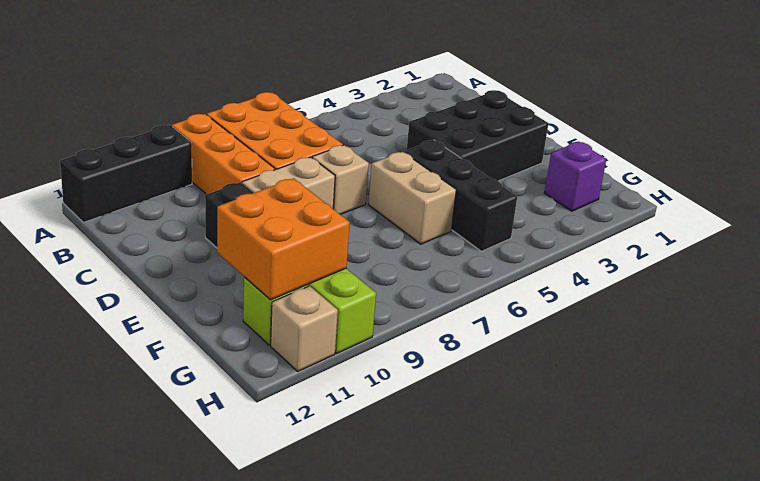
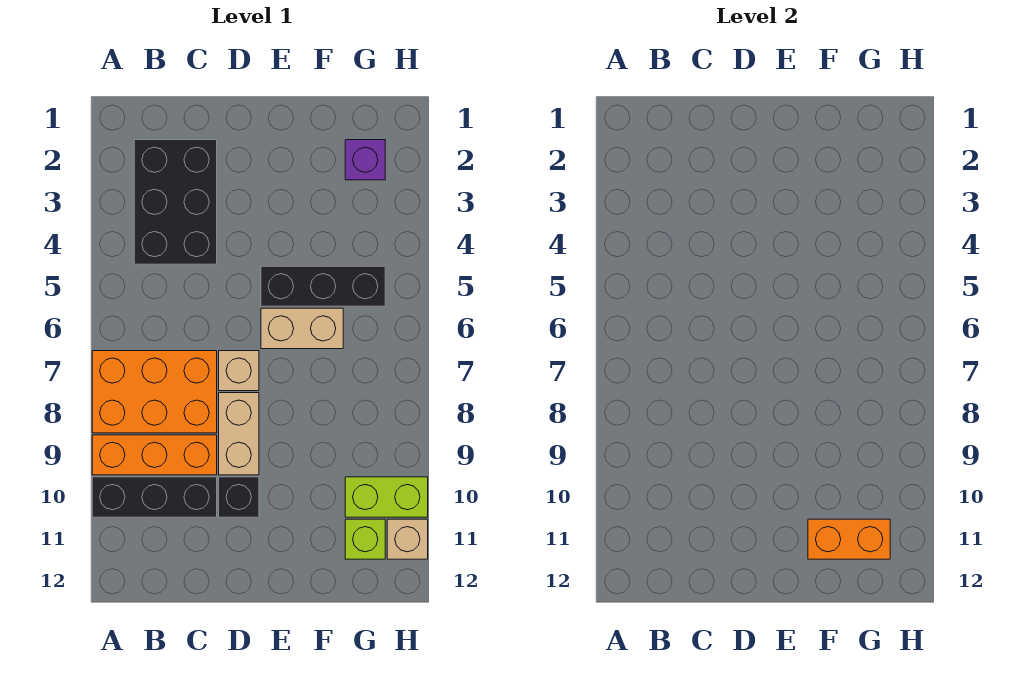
black brick A10:A12 level 1 -> black brick A10:C10 level 1
black brick D2:E4 level 1 -> black brick B2:C4 level 1
orange brick F10:G11 level 2 -> orange brick F11:G11 level 2

